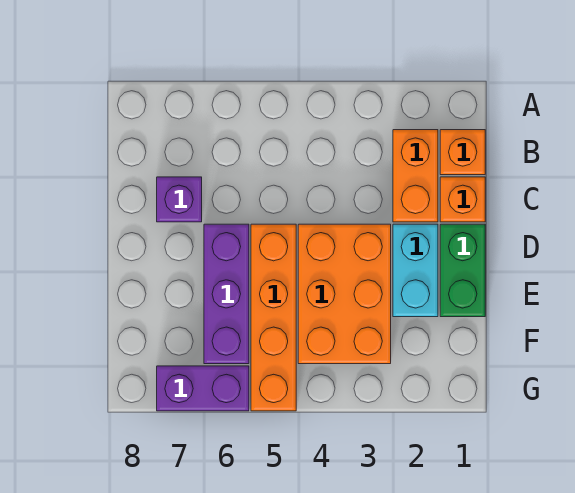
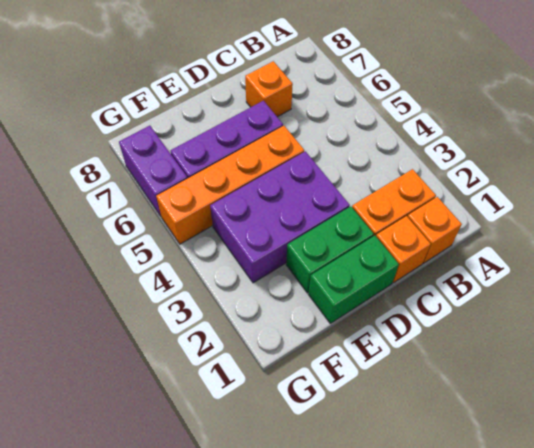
purple brick C7 level 1 -> orange brick C7 level 1
cyan brick D2:E2 level 1 -> green brick D2:E2 level 1
orange brick D3:F4 level 1 -> purple brick D3:F4 level 1

